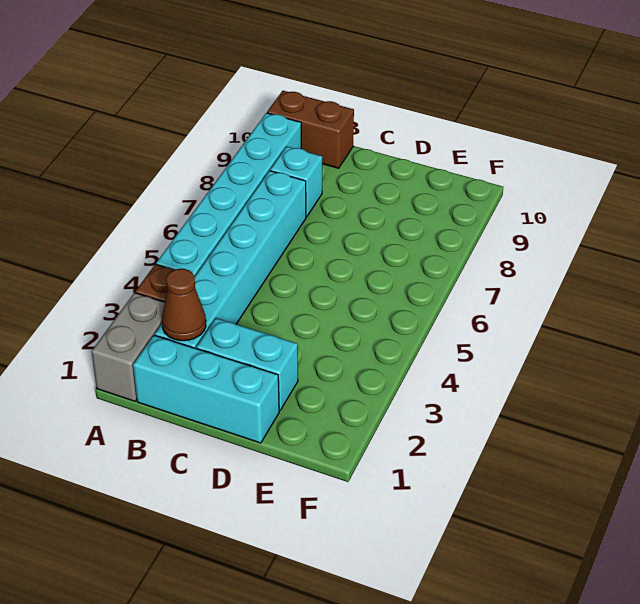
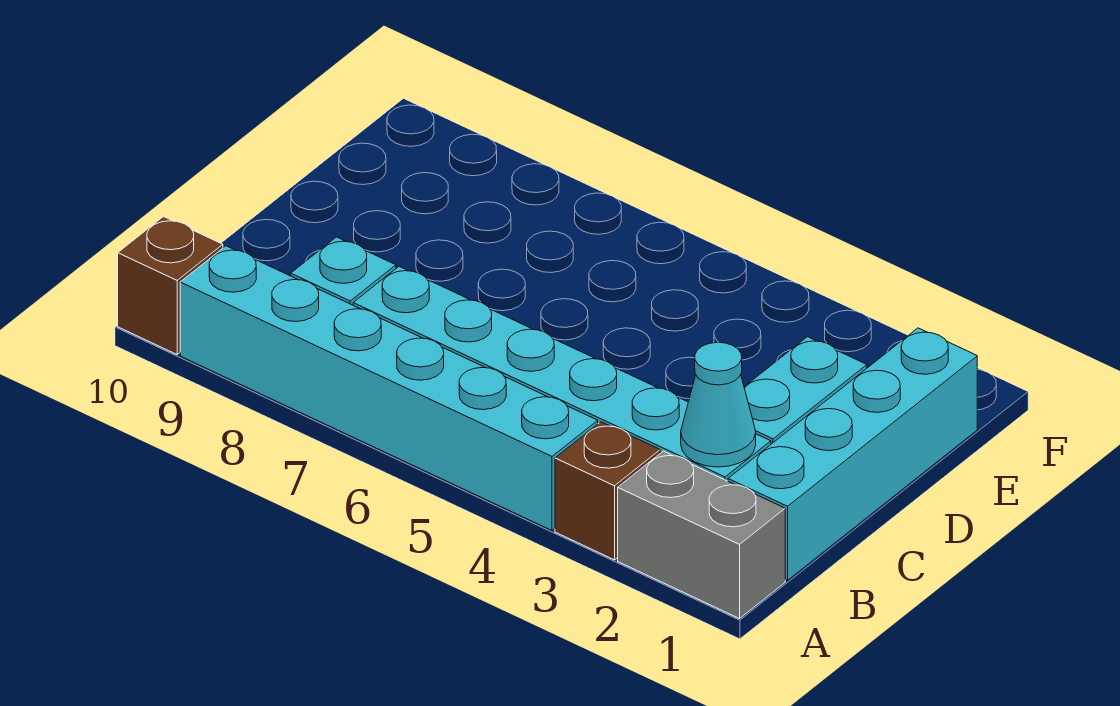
brown brick A10:B10 level 1 -> brown brick A10 level 1
cyan brick B1:D1 level 1 -> cyan brick B1:E1 level 1
brown cone B2 level 2 -> cyan cone B2 level 2

